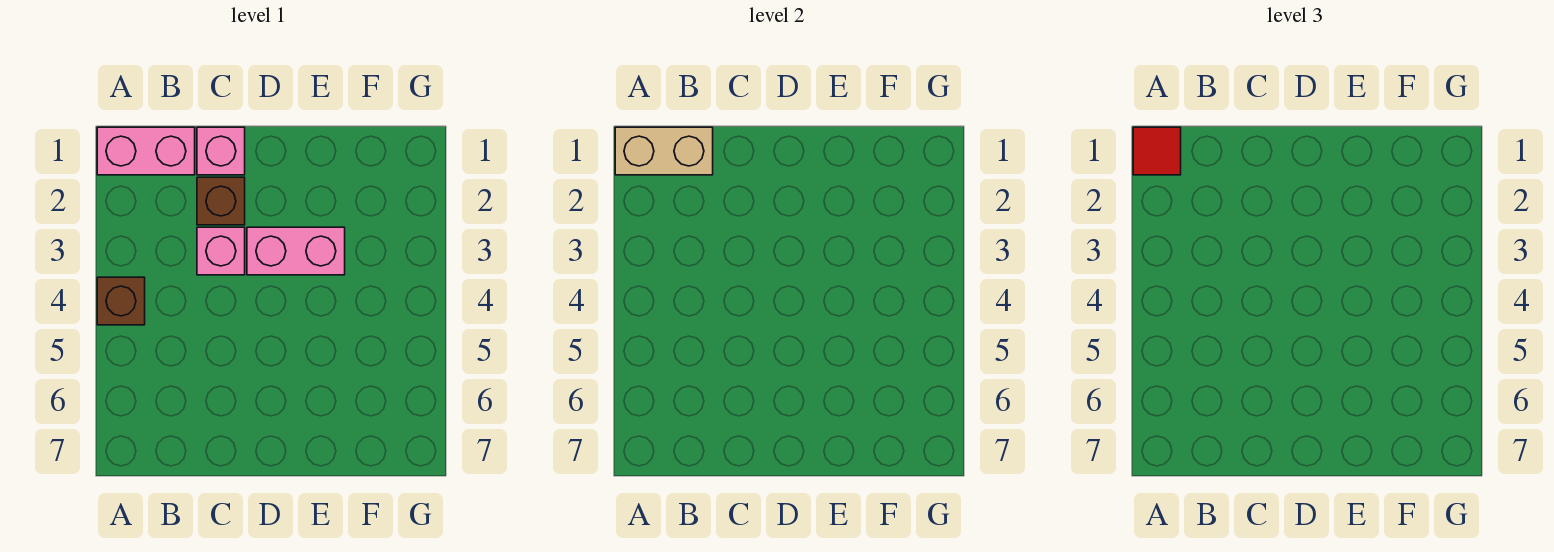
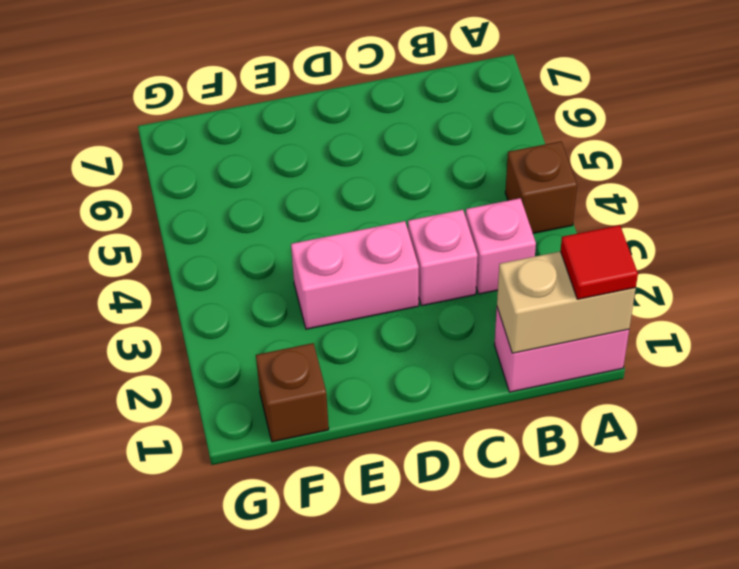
pink brick C1 level 1 -> pink brick B3 level 1
brown brick C2 level 1 -> brown brick F1 level 1

